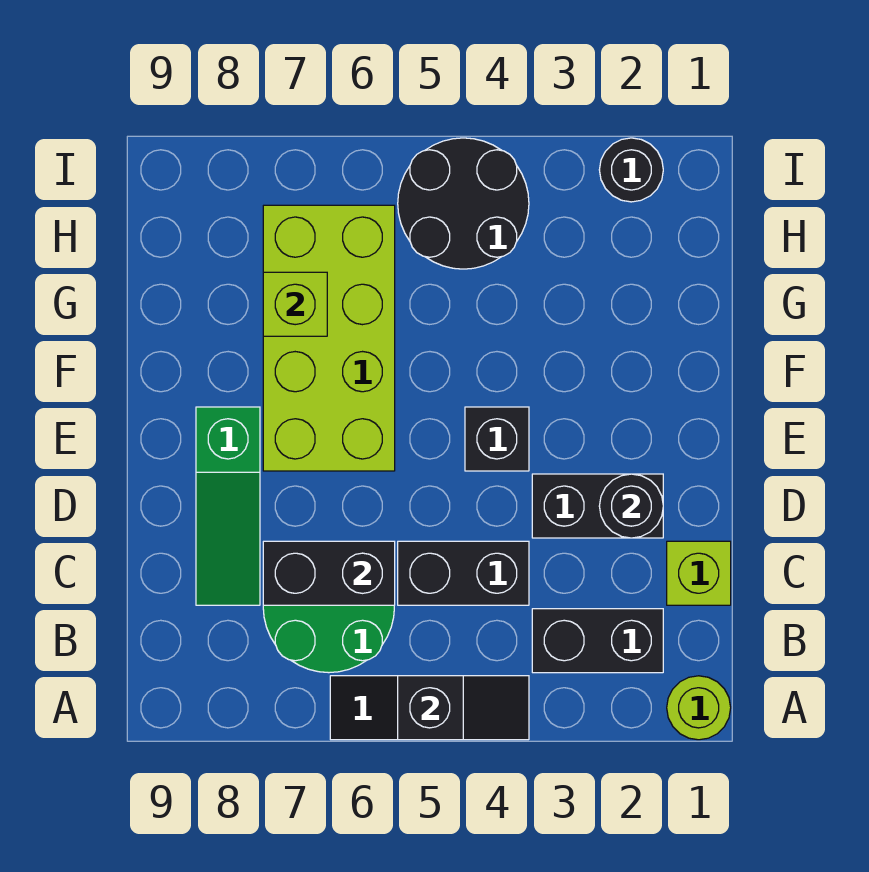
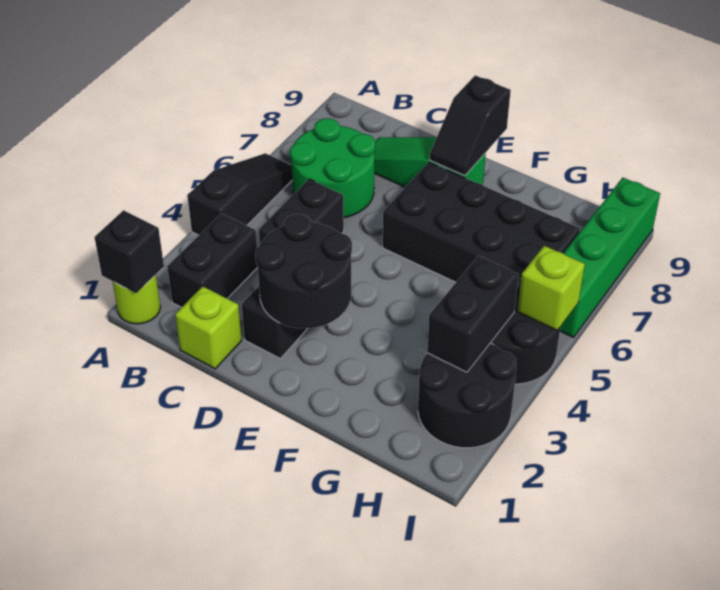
black slope A4:A5 level 2 top 5 -> black slope E8:E9 level 2 top 9
black brick C6:C7 level 2 -> black brick H3:H4 level 2
black round brick D2 level 2 -> black round brick D2:E3 level 2
black brick E4 level 1 -> black brick A1 level 2
lime brick E6:H7 level 1 -> black brick E6:H7 level 1
lime brick G7 level 2 -> lime brick I5 level 2
black round brick I2 level 1 -> black round brick H2:I3 level 1
none -> green brick I6:I9 level 1

